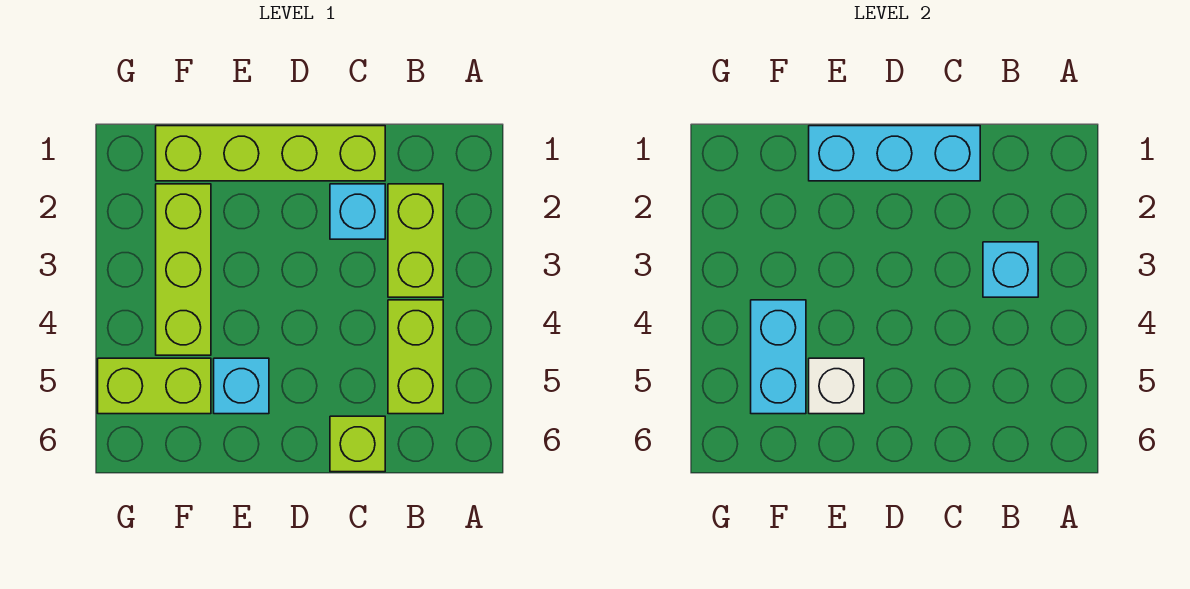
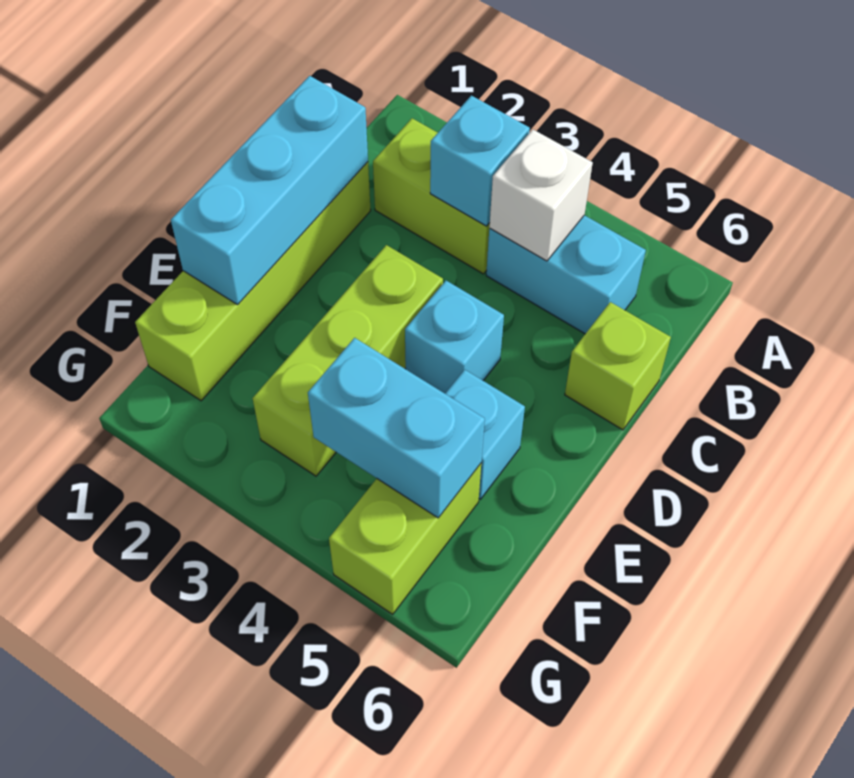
lime brick B4:B5 level 1 -> cyan brick B4:B5 level 1
cyan brick C2 level 1 -> cyan brick D4 level 1
white brick E5 level 2 -> white brick B4 level 2
lime brick F2:F4 level 1 -> lime brick D3:F3 level 1

